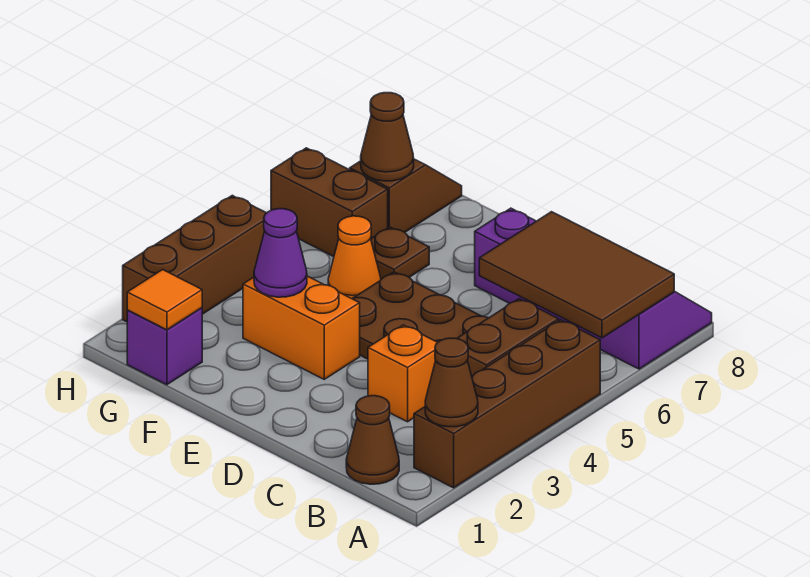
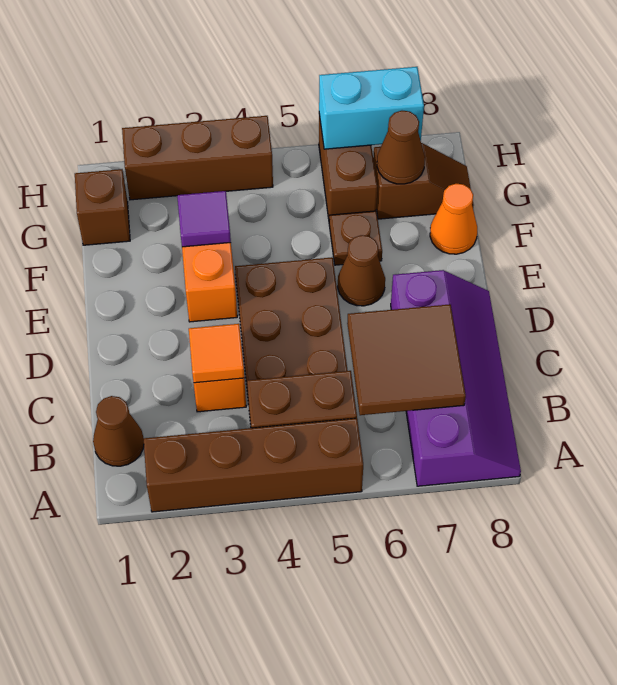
brown cone A2 level 2 -> brown cone E6 level 1
brown tile A6:C7 level 2 -> brown tile B6:C7 level 2
purple cone F3 level 2 -> purple tile F3 level 2
orange cone F5 level 1 -> orange cone F8 level 1
purple brick G1 level 1 -> brown brick G1 level 1
orange tile G1 level 2 -> orange tile C3 level 2
none -> cyan brick H6:H7 level 2

